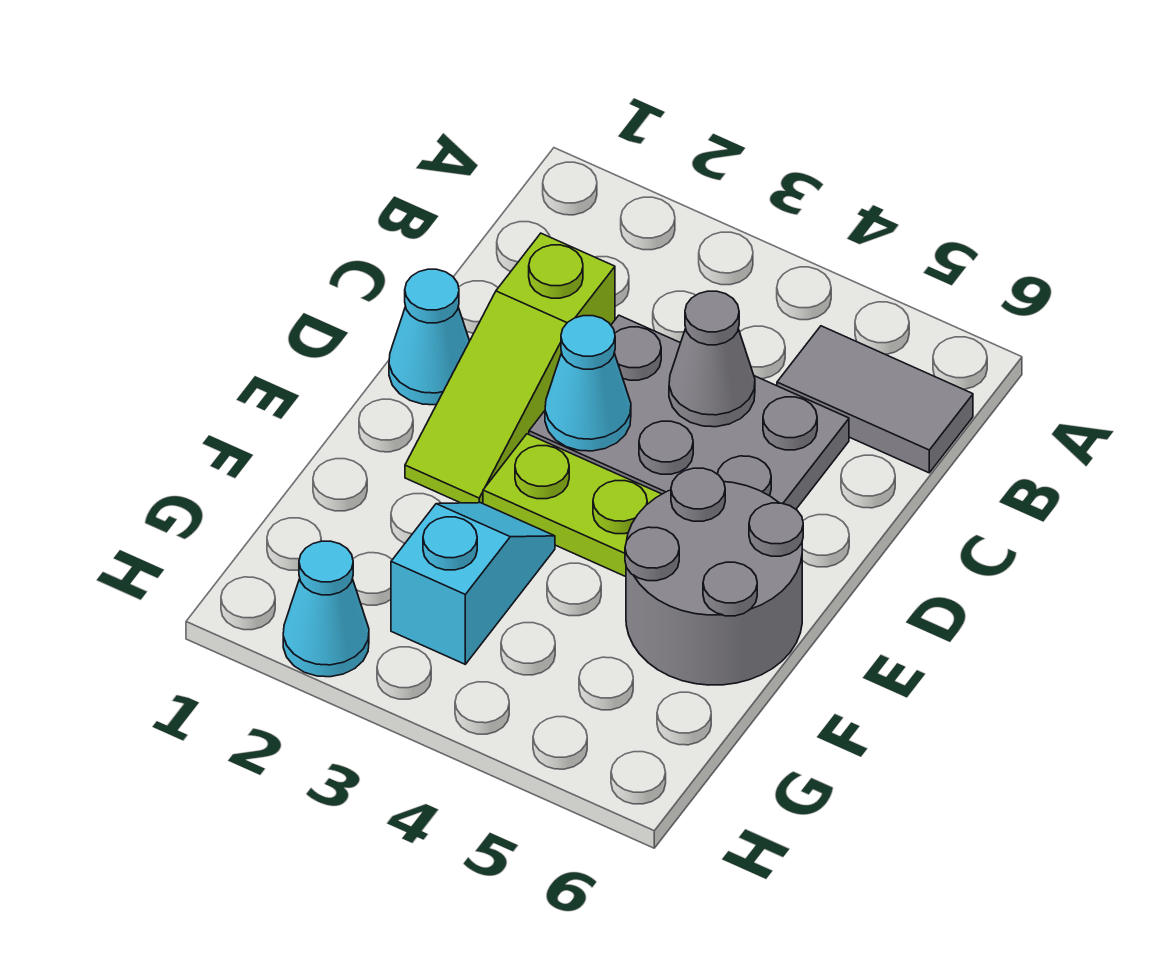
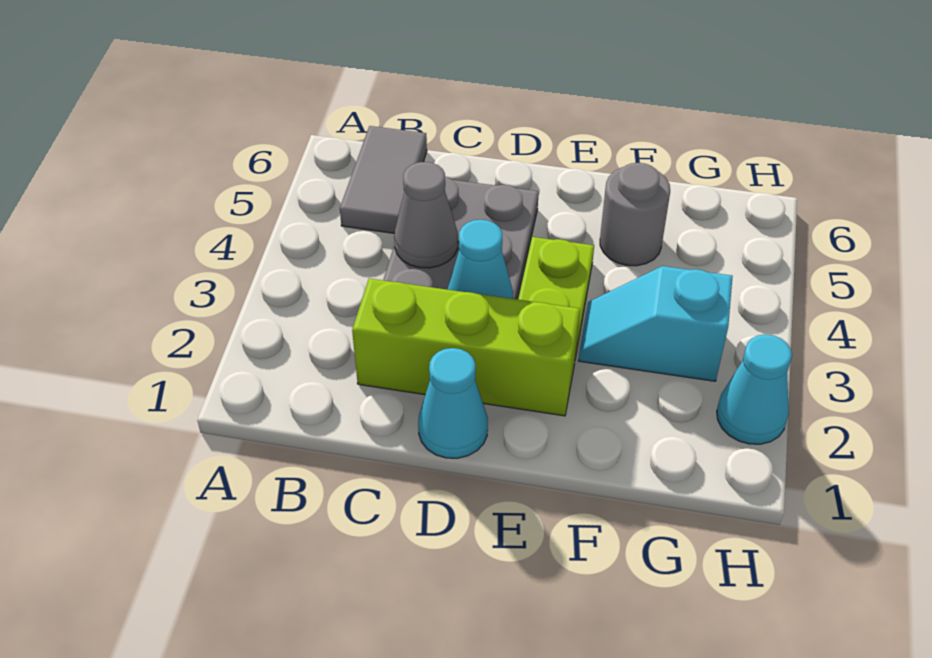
lime slope C2:E2 level 1 top C -> lime brick C2:E2 level 1
grey round brick E5:F6 level 1 -> grey round brick F5 level 1

